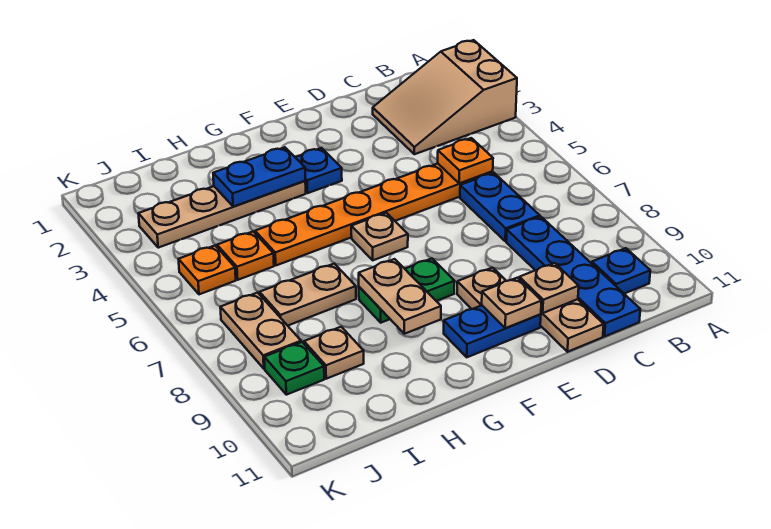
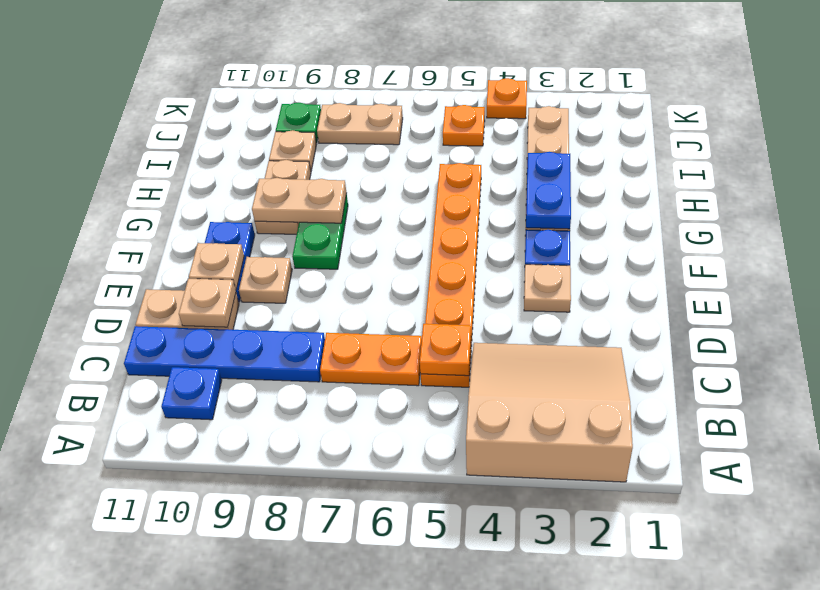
tan slope A2:C3 level 1 top A -> tan slope A2:C4 level 1 top A
blue plate C6:C7 level 1 -> orange plate C6:C7 level 1
tan plate F6 level 1 -> tan plate E3 level 1
tan plate H7:I7 level 1 -> tan plate G9:H9 level 1
orange plate I5 level 1 -> orange plate K4 level 1

